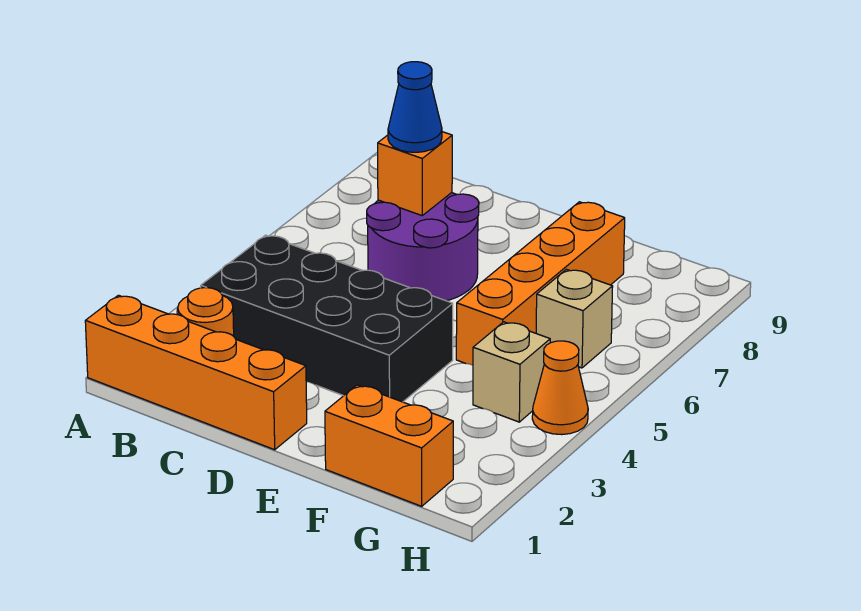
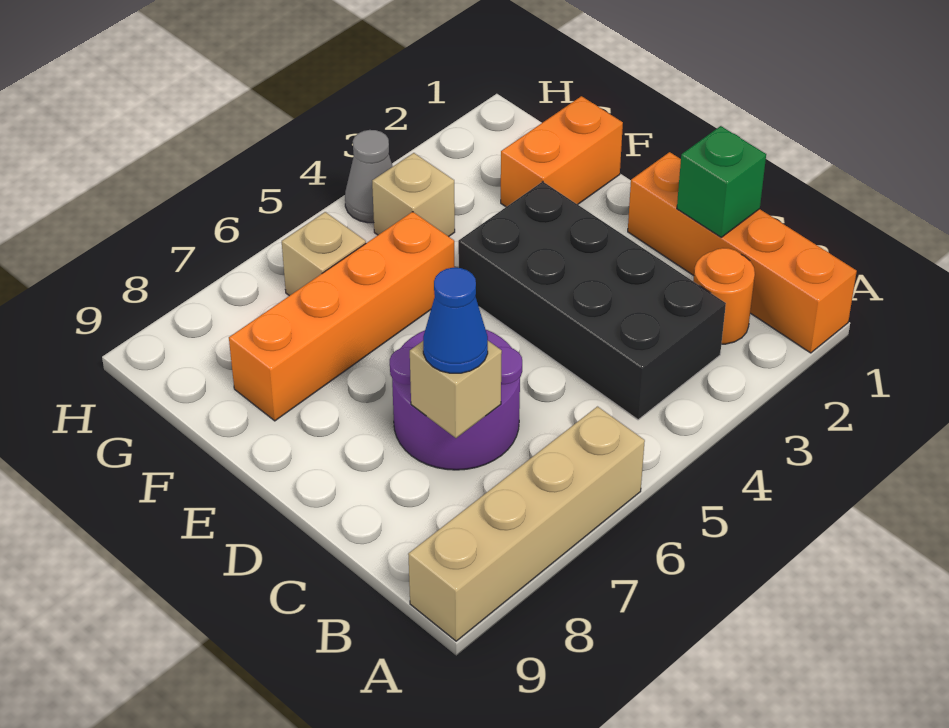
none -> tan brick A6:A9 level 1
none -> green brick C1 level 2
orange brick C7 level 2 -> tan brick C7 level 2
orange brick F1:G1 level 1 -> orange brick F1:F2 level 1
orange cone H4 level 1 -> grey cone H4 level 1

